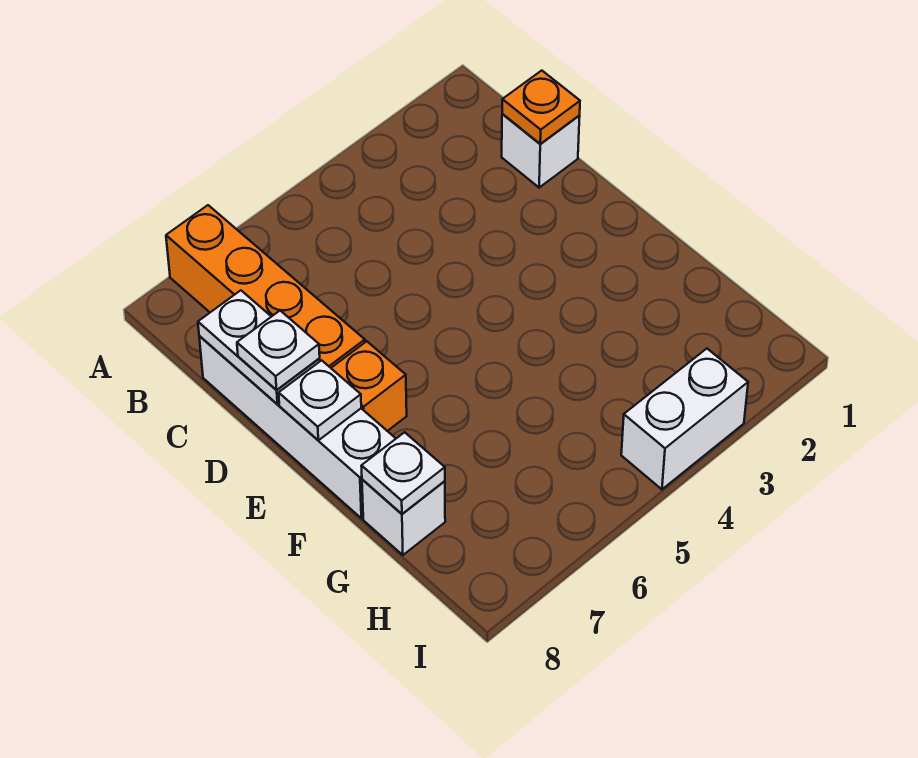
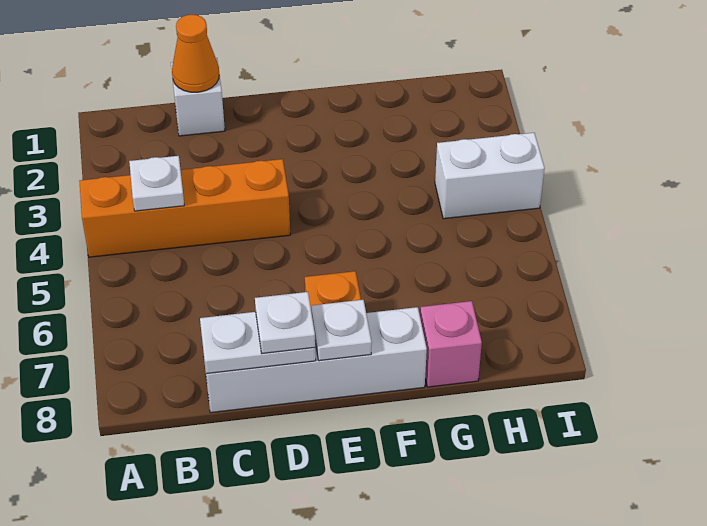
orange brick A7:D7 level 1 -> orange brick A4:D4 level 1
orange plate C1 level 2 -> orange cone C1 level 2
white brick G8 level 1 -> pink brick G8 level 1
white plate G8 level 2 -> white plate B4 level 2
white brick I3:I4 level 1 -> white brick H4:I4 level 1

